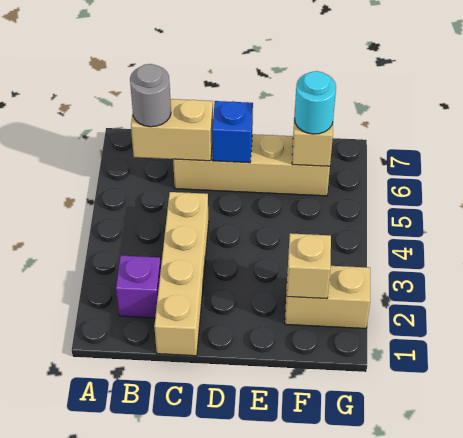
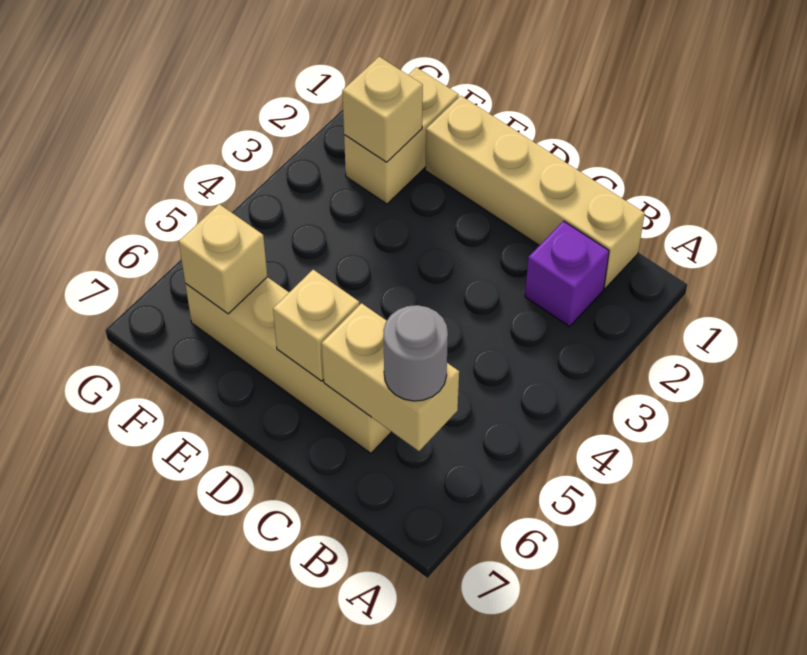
tan brick C1:C4 level 1 -> tan brick B1:E1 level 1
blue brick D6 level 2 -> tan brick D6 level 2
tan brick F2:G2 level 1 -> tan brick F1:F2 level 1
cyan round brick F6 level 3 -> none

